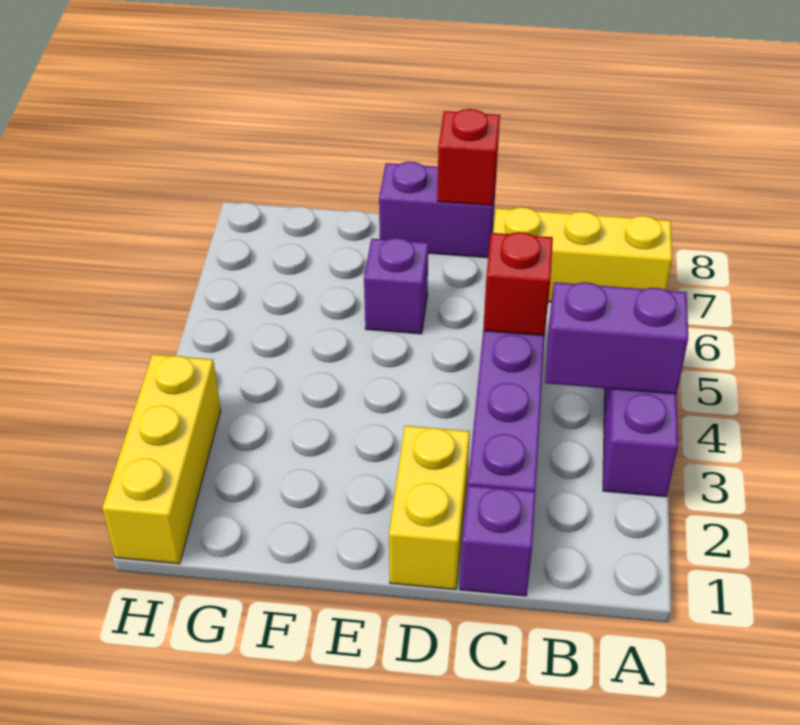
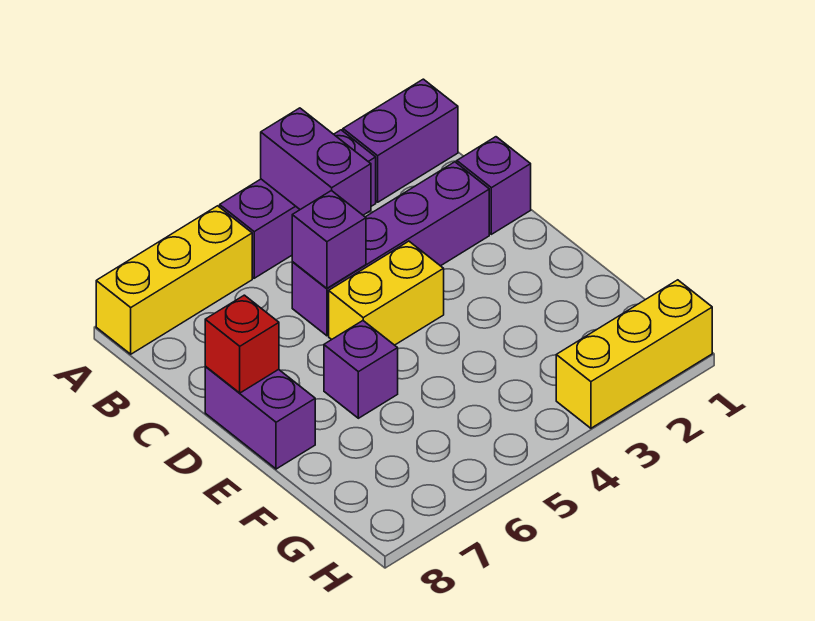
none -> purple brick A1:A2 level 1
yellow brick A7:C7 level 1 -> yellow brick A6:A8 level 1
red brick C5 level 2 -> purple brick C5 level 2
yellow brick D1:D2 level 1 -> yellow brick D4:D5 level 1

